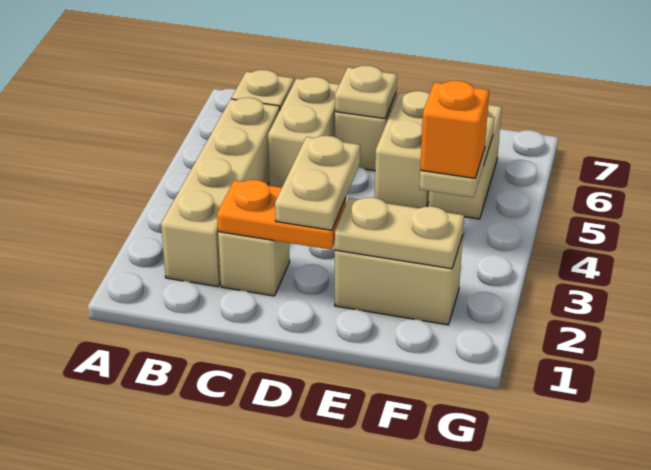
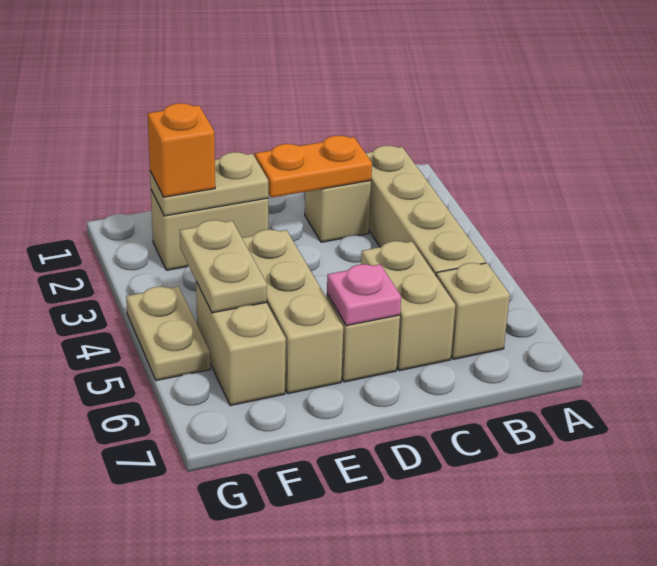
tan plate D2:D3 level 3 -> tan plate G4:G5 level 1
tan plate D6 level 2 -> pink plate D6 level 2
tan brick E5:E6 level 1 -> tan brick E4:E6 level 1
orange brick F4 level 3 -> orange brick F2 level 3

